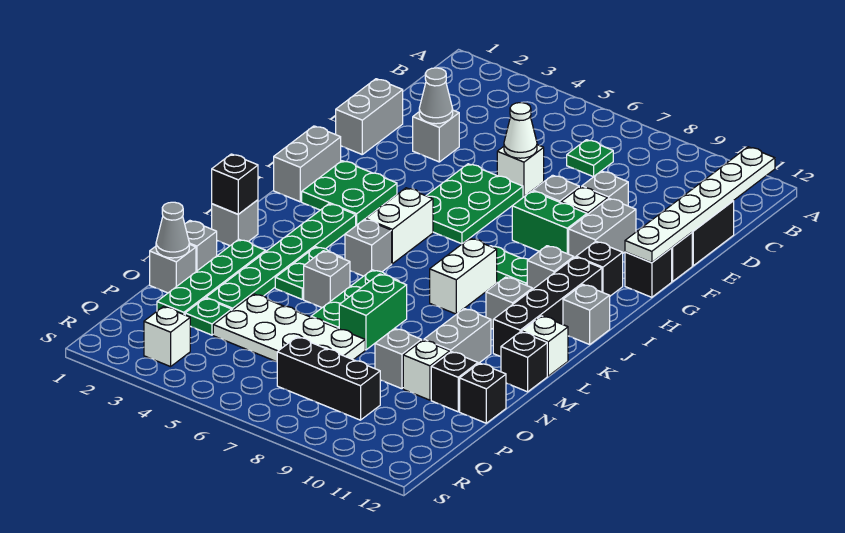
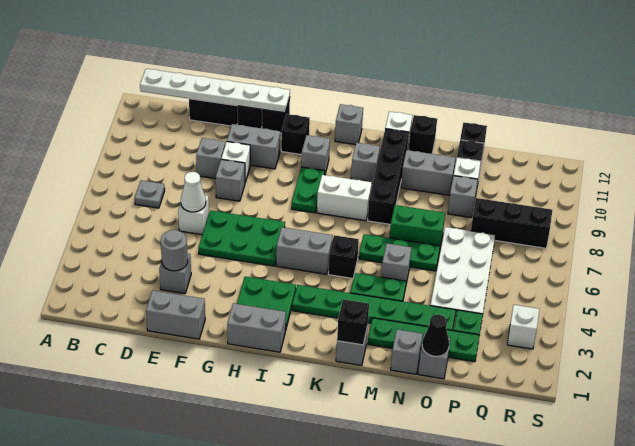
green plate C7 level 1 -> grey plate C7 level 1
grey cone E3 level 2 -> grey round brick E3 level 2
green brick G8:G9 level 1 -> none
white brick I5:J5 level 1 -> grey brick I5:J5 level 1
black brick I11:L11 level 1 -> black brick L8:L11 level 1
grey brick K5 level 1 -> black brick K5 level 1
grey cone O1 level 2 -> black cone O1 level 2
black brick Q7:Q9 level 1 -> black brick P8:R8 level 1

